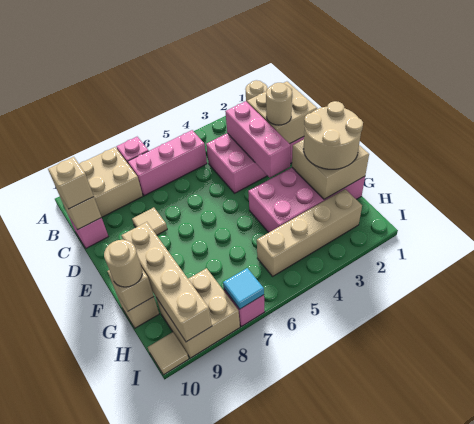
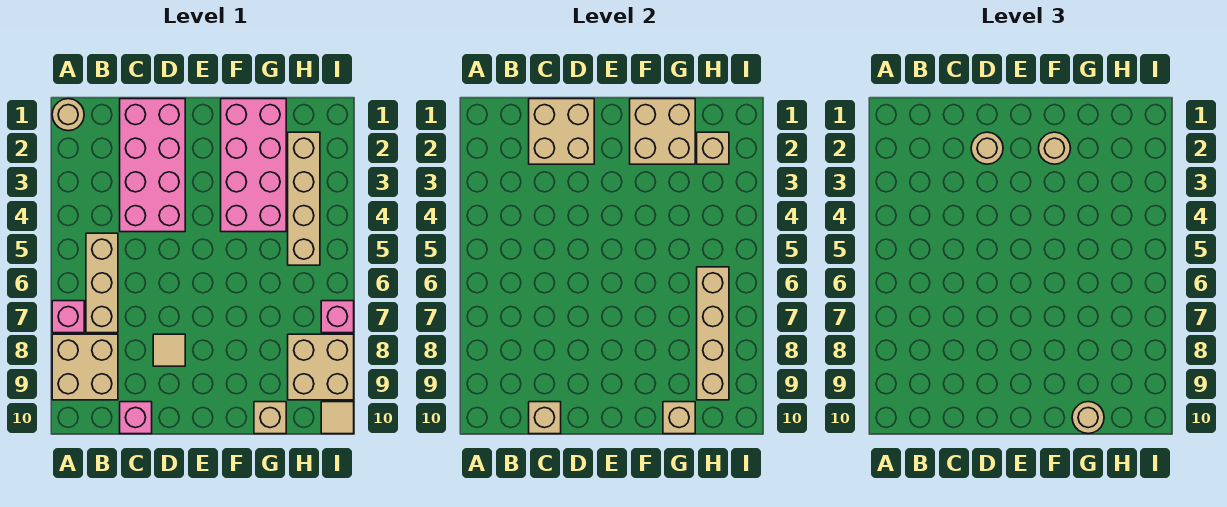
pink brick B5:B7 level 1 -> tan brick B5:B7 level 1
pink brick C3:E3 level 2 -> none
tan brick C10 level 3 -> tan brick H2 level 2
tan round brick F1:G2 level 3 -> tan round brick F2 level 3
tan brick F9:I9 level 2 -> tan brick H6:H9 level 2
cyan tile I7 level 2 -> none

